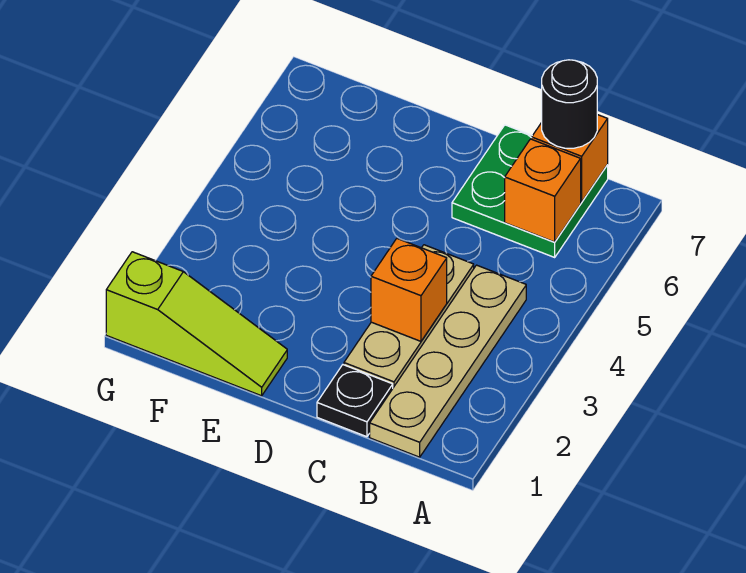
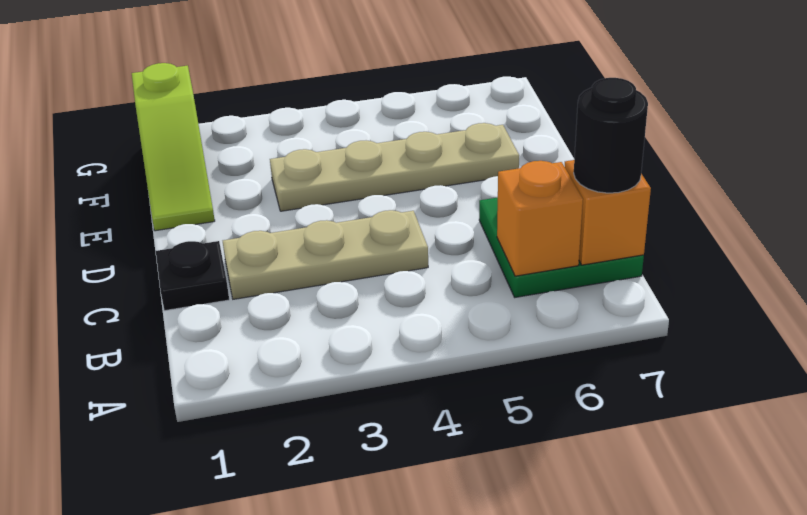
tan plate B1:B4 level 1 -> tan plate E3:E6 level 1
orange brick C3 level 2 -> none

